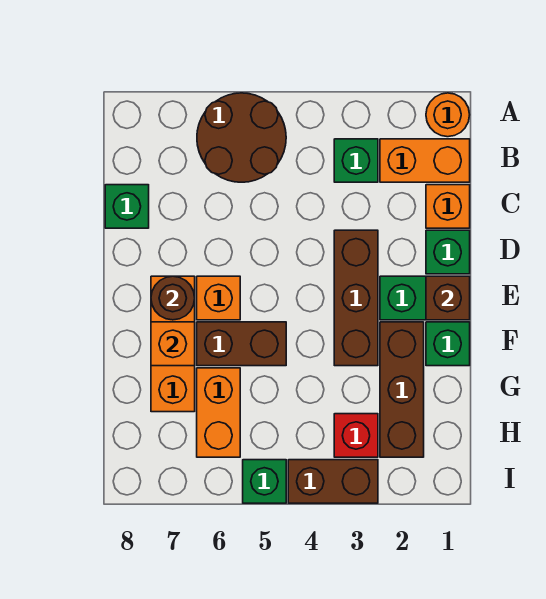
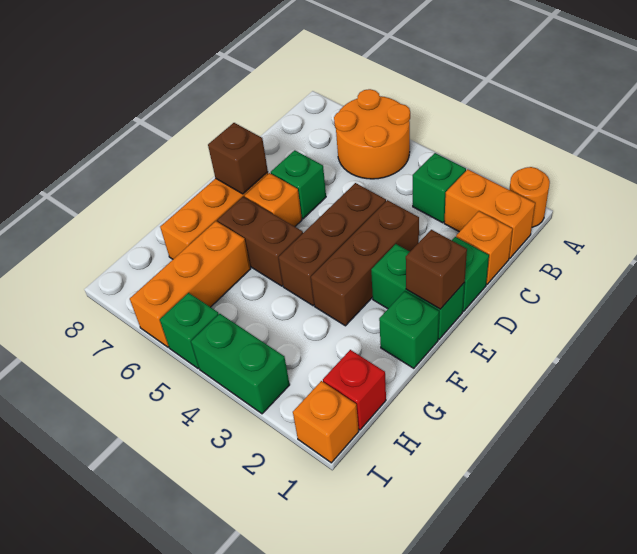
brown round brick A5:B6 level 1 -> orange round brick A5:B6 level 1
green brick C8 level 1 -> green brick D6 level 1
brown round brick E7 level 2 -> brown brick E7 level 2
brown brick F2:H2 level 1 -> brown brick D4:F4 level 1
orange brick F7 level 2 -> orange brick I1 level 1
orange brick G6:H6 level 1 -> orange brick G6:I6 level 1
red brick H3 level 1 -> red brick H1 level 1
brown brick I3:I4 level 1 -> green brick I3:I4 level 1

